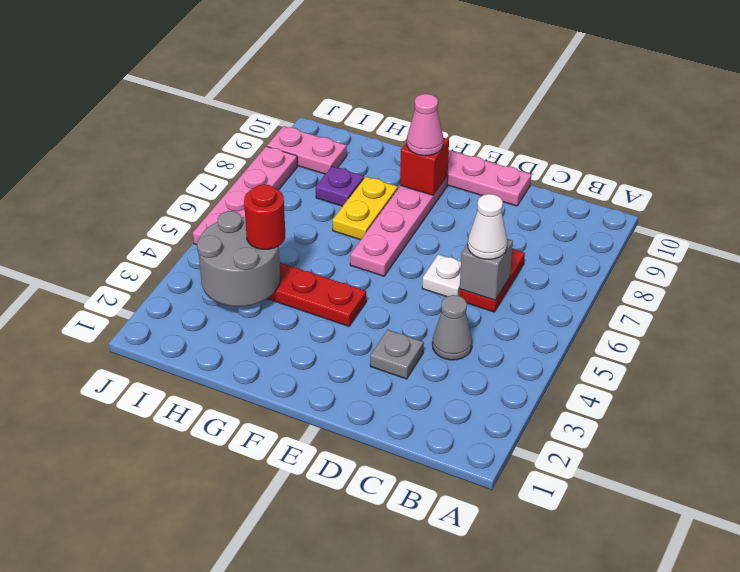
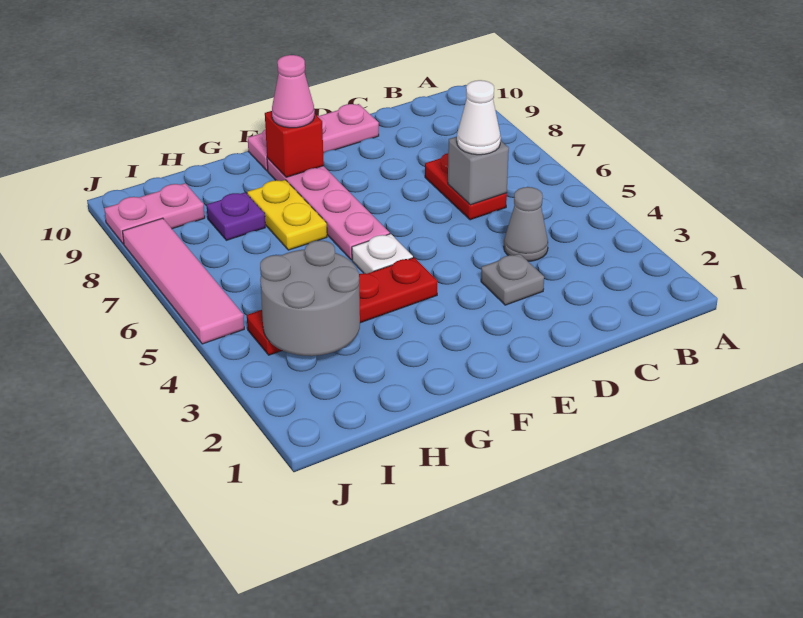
white plate D6 level 1 -> white plate F5 level 1
red round brick H4 level 3 -> none
pink plate J5:J8 level 1 -> pink tile J5:J8 level 1

